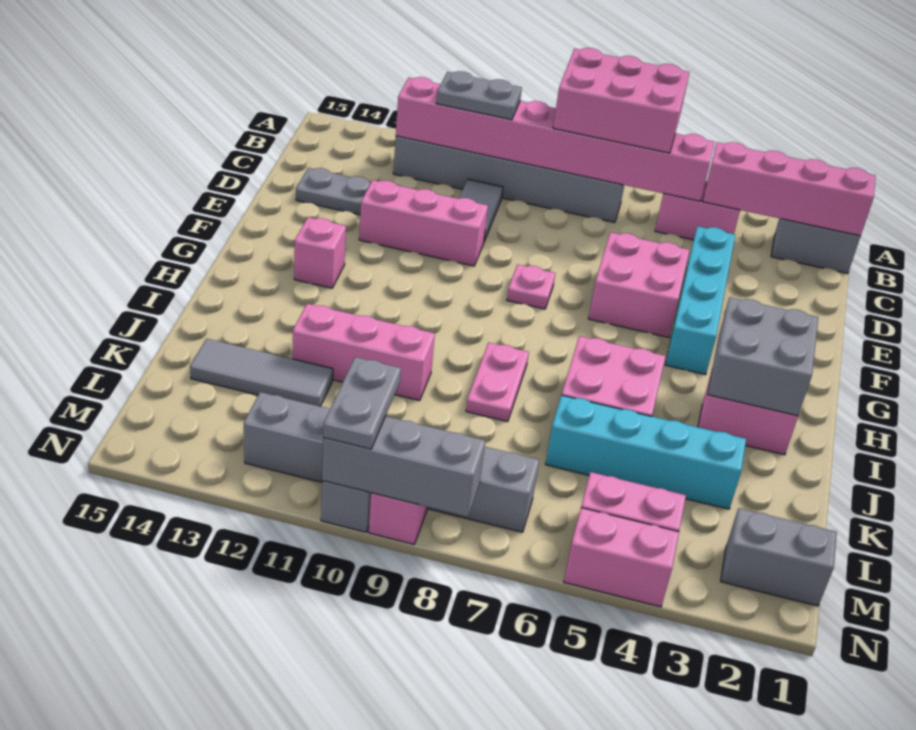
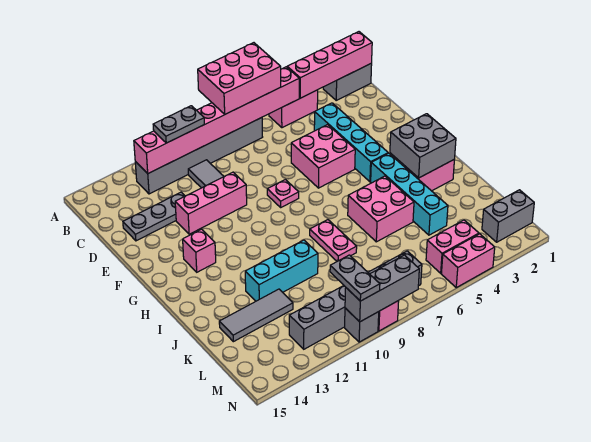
pink brick J10:J12 level 1 -> cyan brick J10:J12 level 1
cyan brick K3:K6 level 1 -> cyan brick H4:K4 level 1

